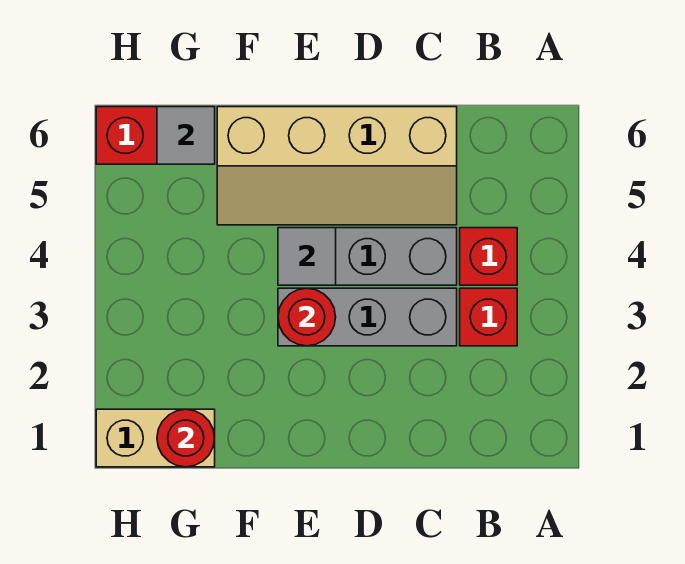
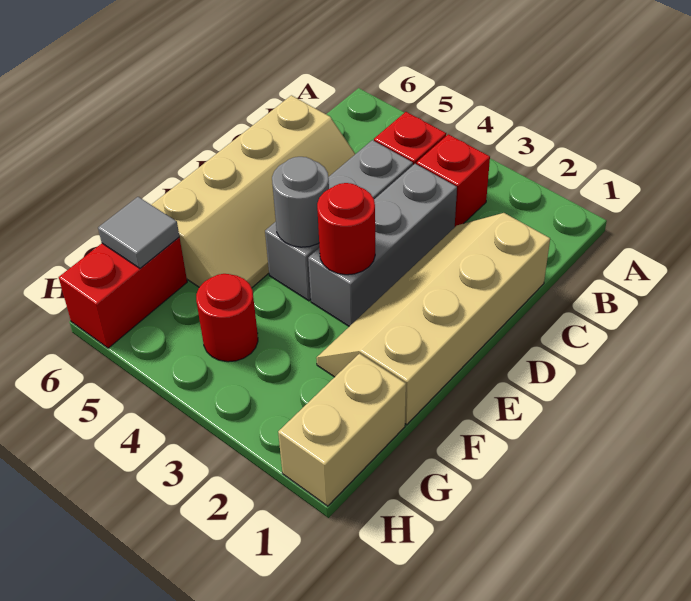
none -> tan slope C1:F2 level 1 top 1
grey tile E4 level 2 -> grey round brick E4 level 2
red round brick G1 level 2 -> red round brick G4 level 1

